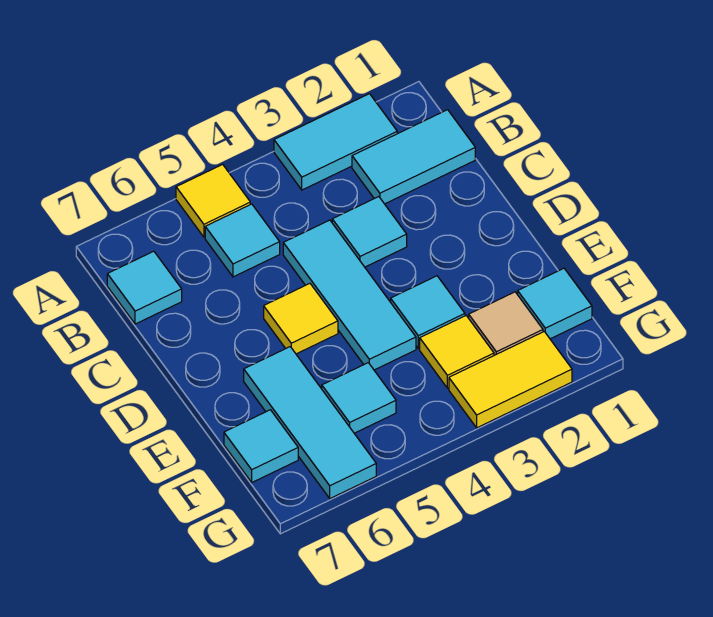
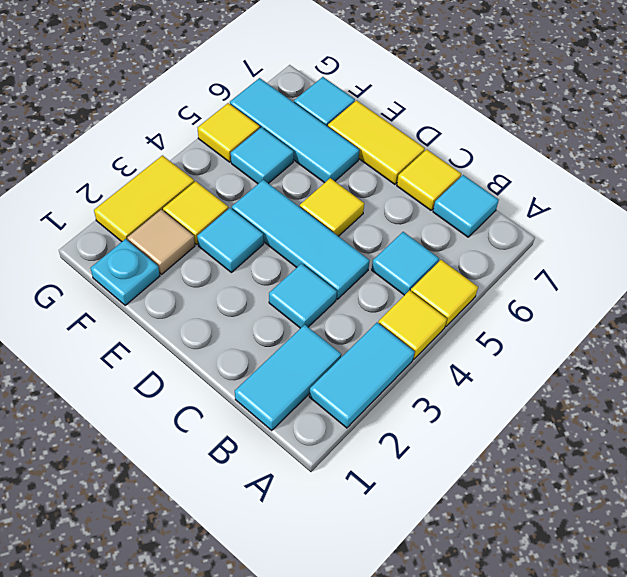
none -> yellow tile A4 level 1
none -> yellow tile C7 level 1
none -> yellow tile D7:E7 level 1
cyan tile F1 level 1 -> cyan plate F1 level 1
none -> yellow tile G5 level 1

